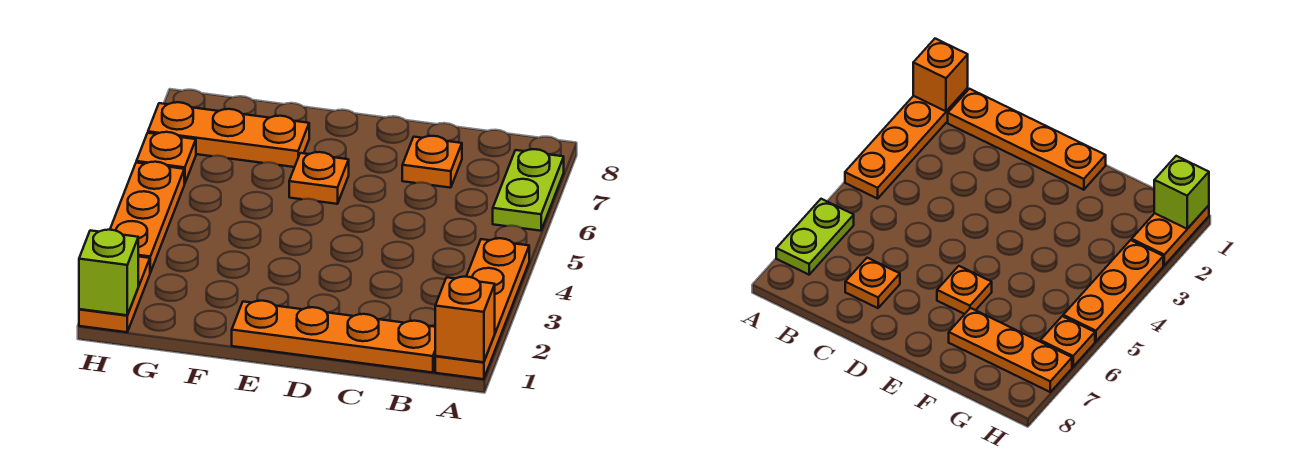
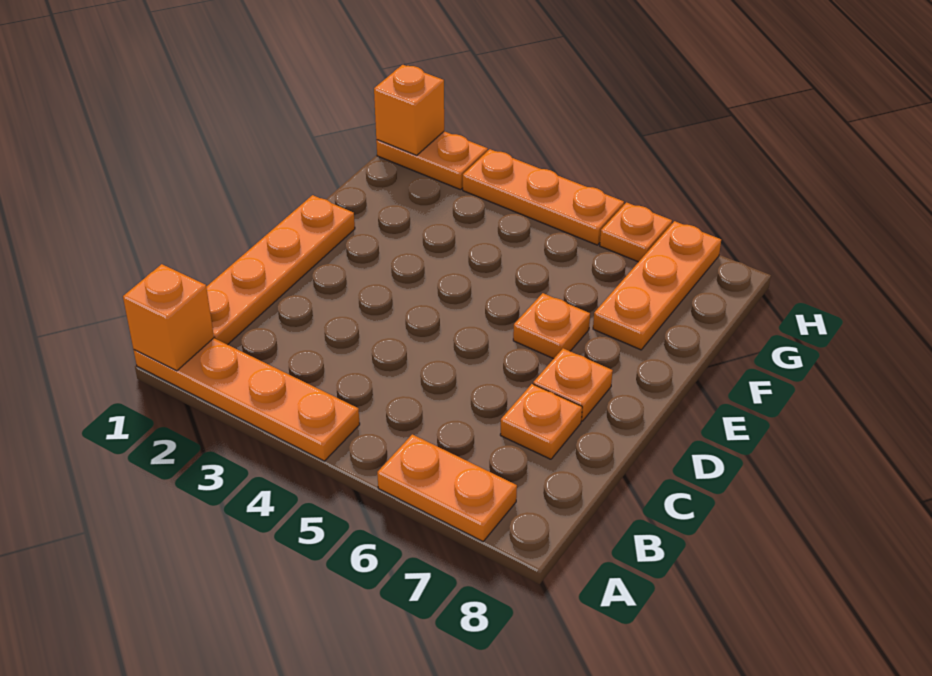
lime plate A6:A7 level 1 -> orange plate A6:A7 level 1
none -> orange plate D7 level 1
lime brick H1 level 2 -> orange brick H1 level 2

